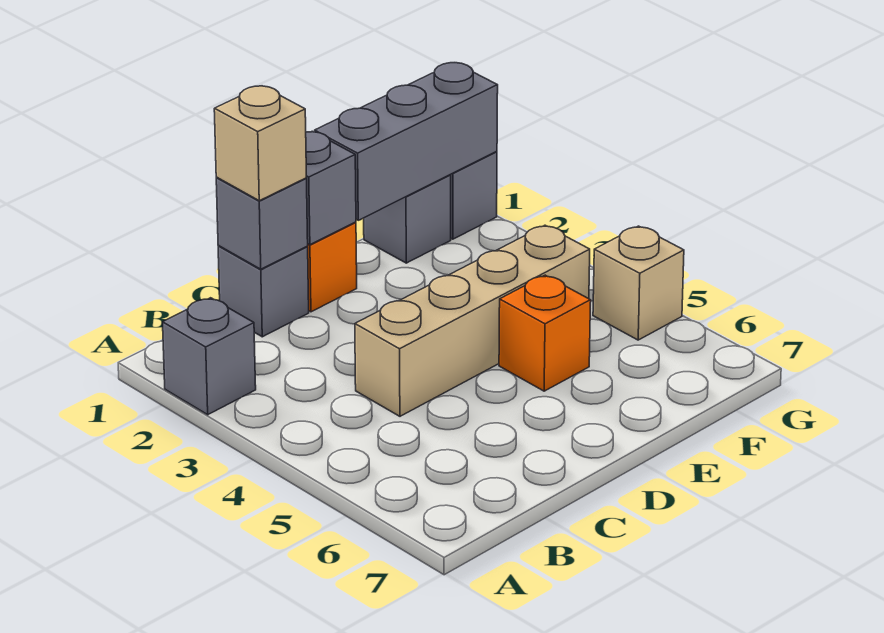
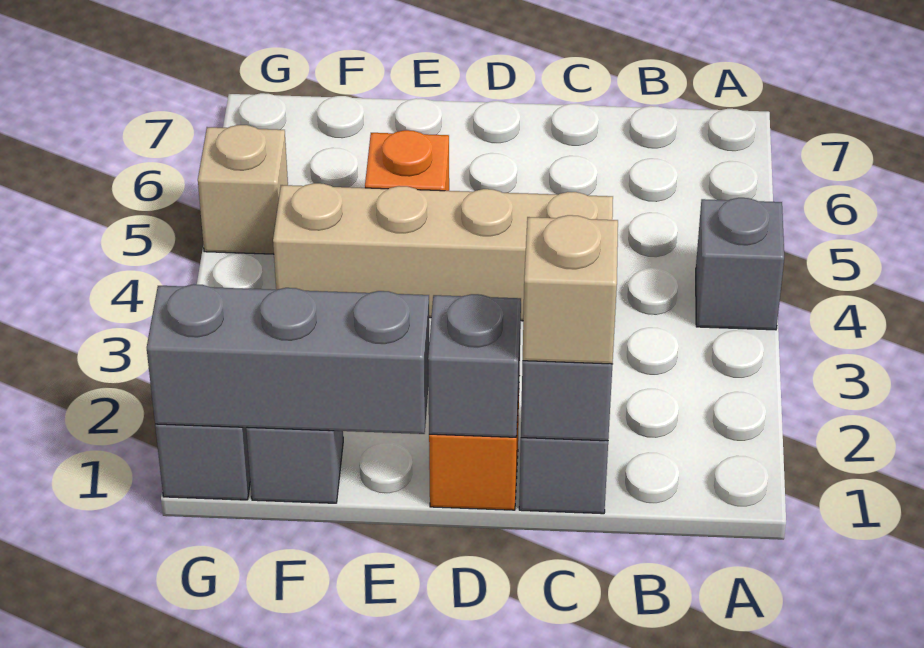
grey brick A2 level 1 -> grey brick A4 level 1

